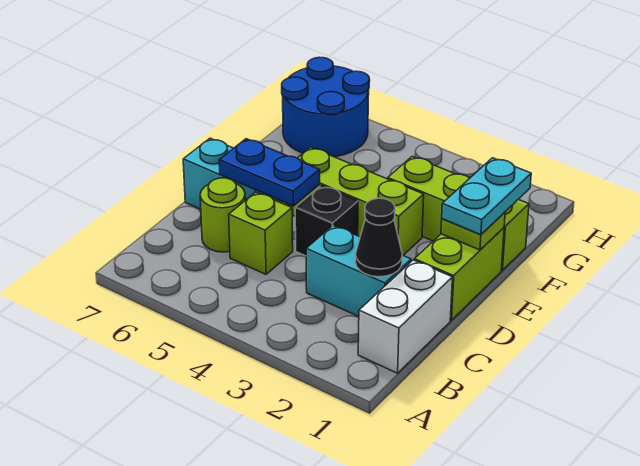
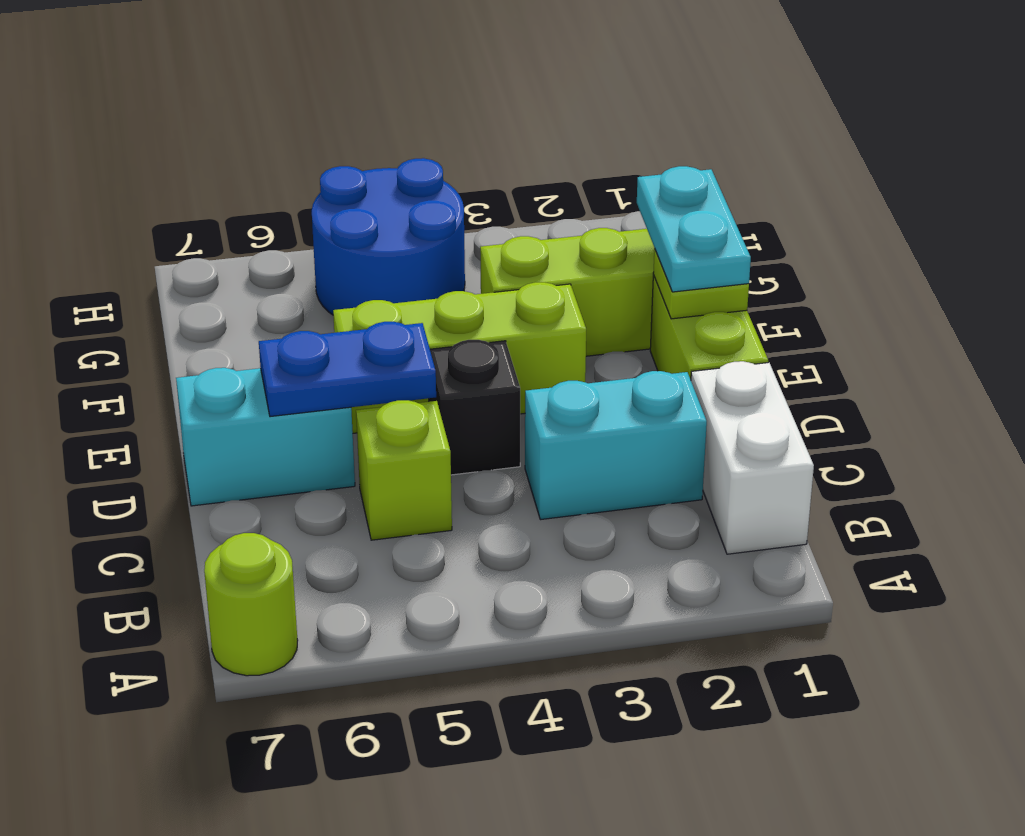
black cone C2 level 2 -> none
lime round brick C6 level 1 -> lime round brick A7 level 1
blue round brick G6:H7 level 1 -> blue round brick G4:H5 level 1

